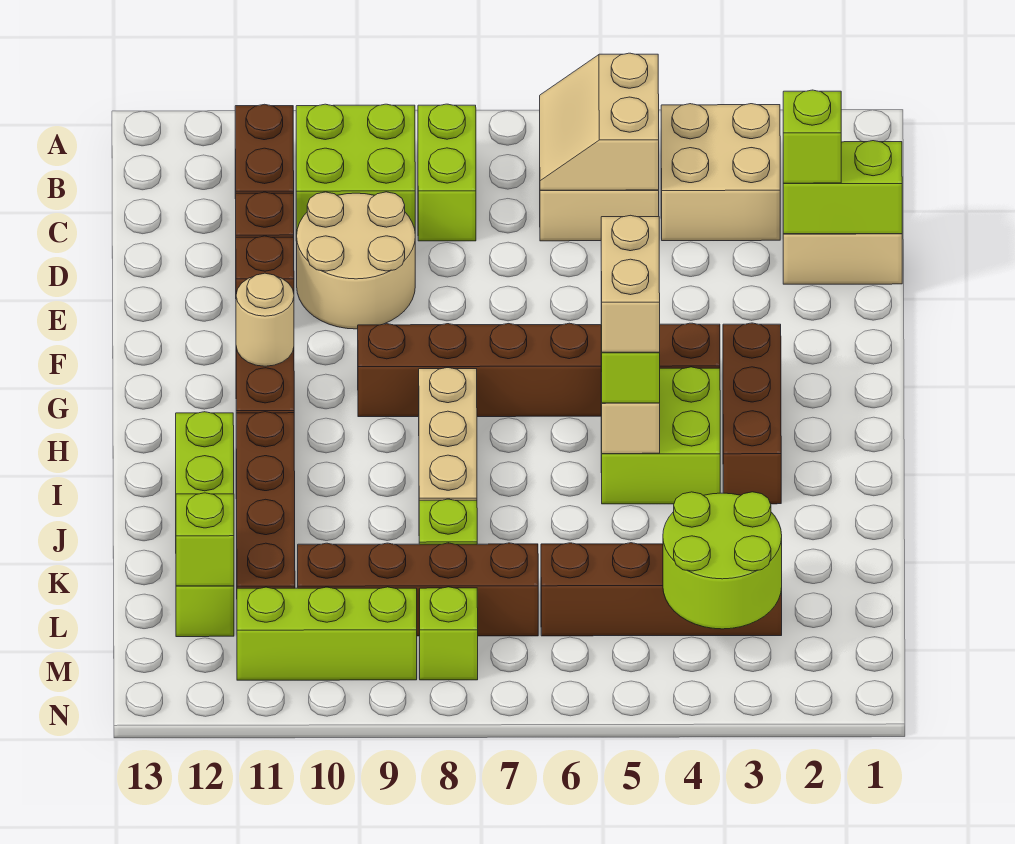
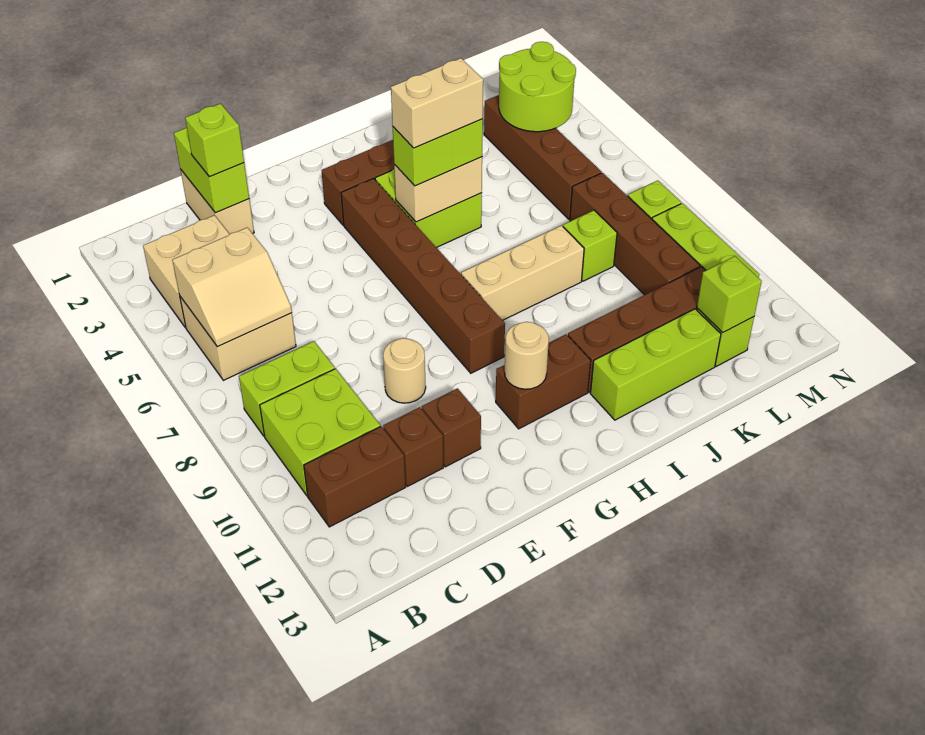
tan round brick D9:E10 level 1 -> tan round brick E9 level 1

